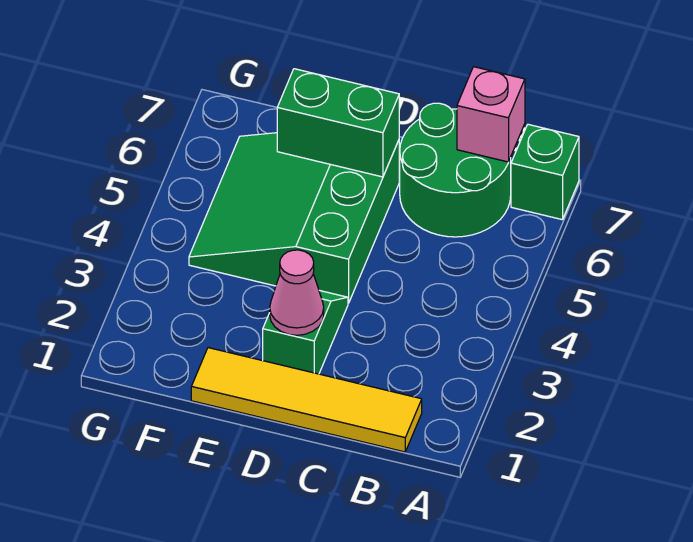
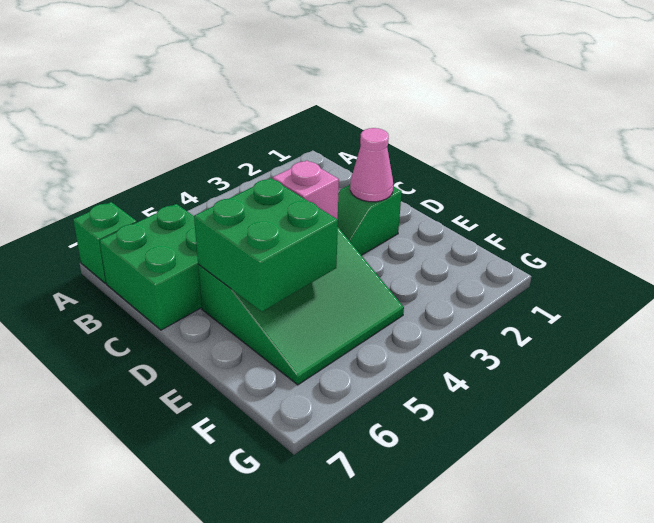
yellow tile B1:E1 level 1 -> none
green round brick B6:C7 level 1 -> green brick B6:C7 level 1
pink brick B7 level 2 -> pink brick D4 level 2
green brick D6:E6 level 2 -> green brick D5:E6 level 2

